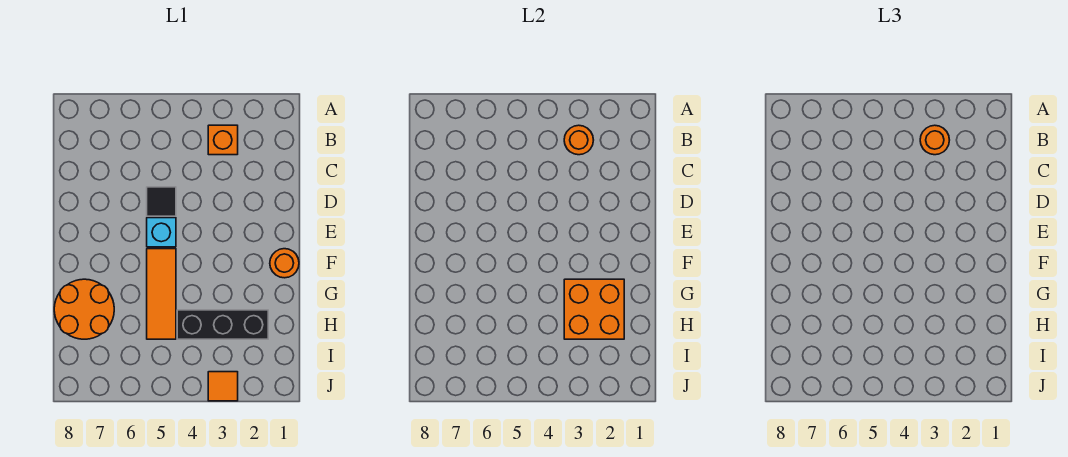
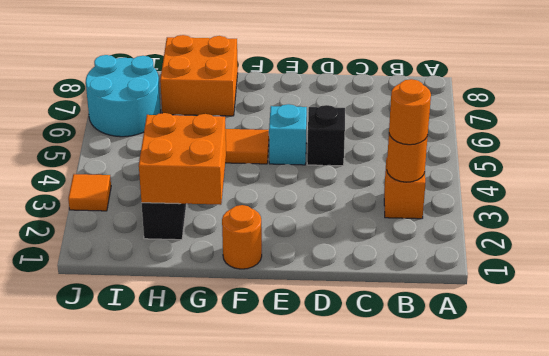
black tile D5 level 1 -> black brick D5 level 1
orange round brick G7:H8 level 1 -> orange brick G7:H8 level 1
none -> cyan round brick I6:J7 level 1

